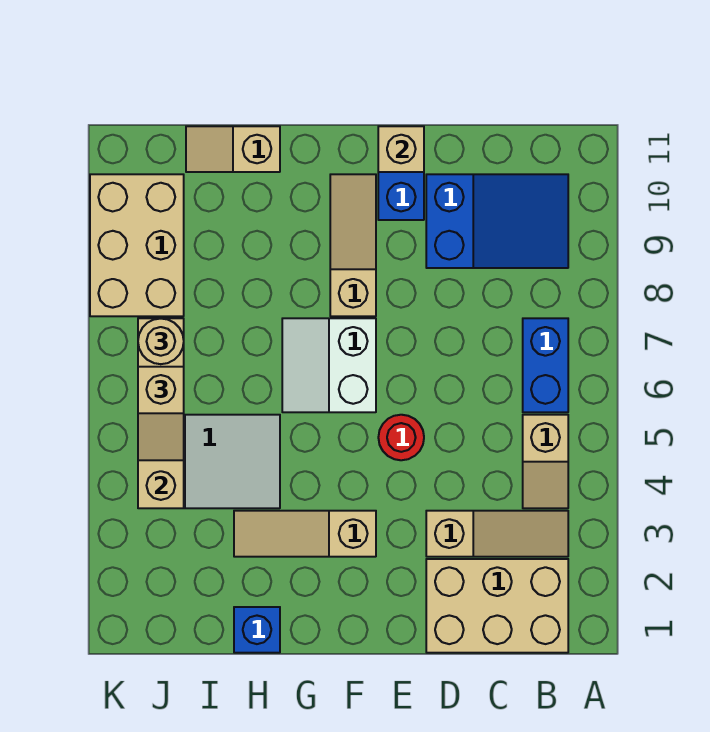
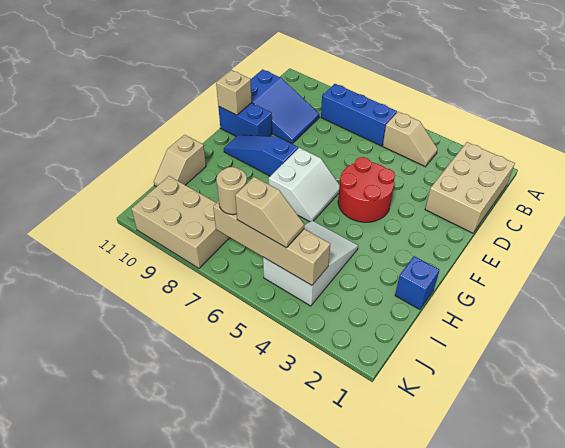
tan slope B3:D3 level 1 top D -> none
blue brick B6:B7 level 1 -> blue brick B6:B8 level 1
blue slope B9:D10 level 1 top D -> blue slope C9:D11 level 1 top 11
red round brick E5 level 1 -> red round brick E4:F5 level 1
tan slope F3:H3 level 1 top F -> none
white slope F6:G7 level 1 top F -> white slope F6:G7 level 1 top 7
tan slope F8:F10 level 1 top 8 -> blue slope F8:F10 level 1 top 8

